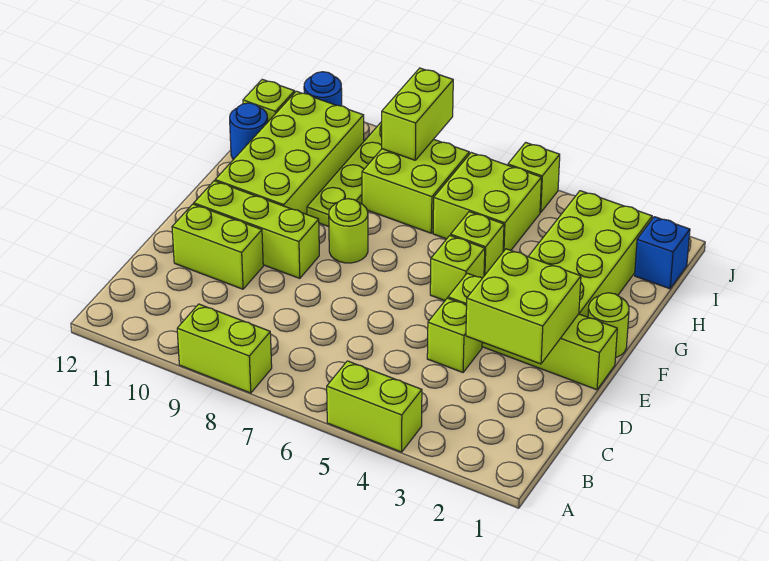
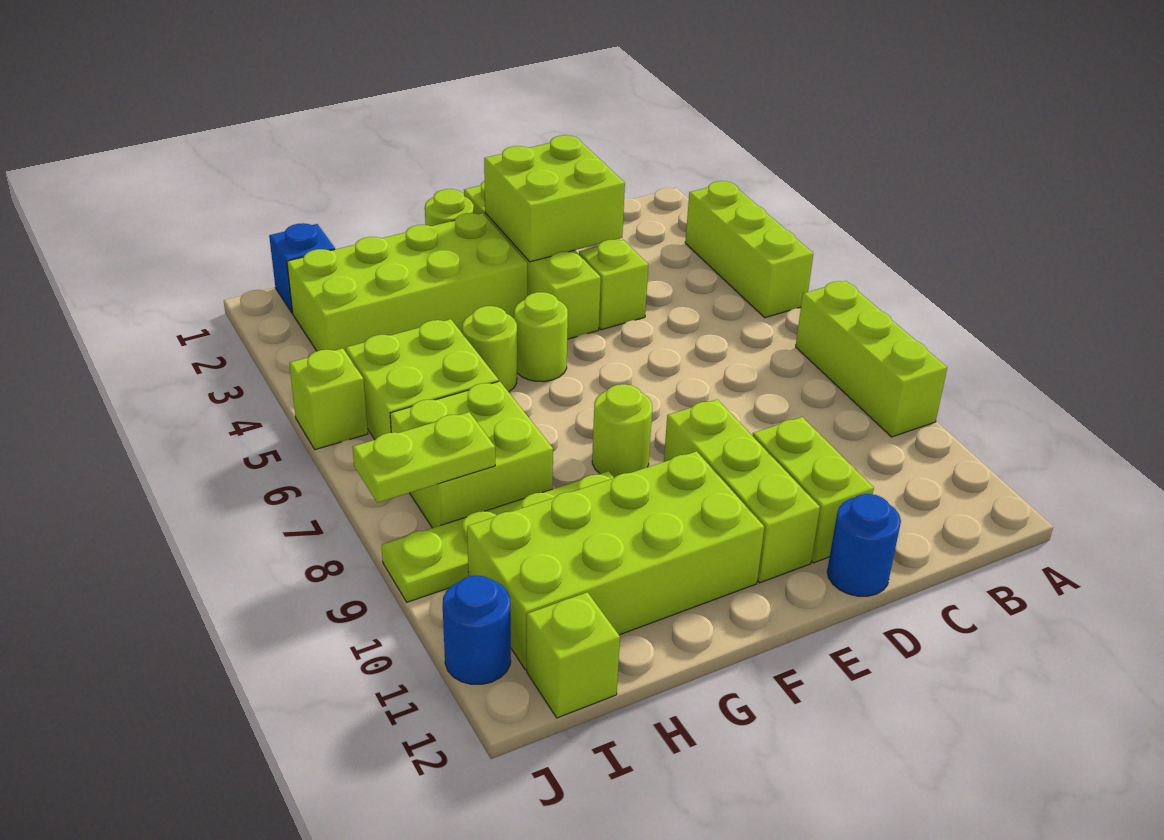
lime brick A4:A5 level 1 -> lime brick A3:A5 level 1
lime brick A8:A9 level 1 -> lime brick A7:A9 level 1
lime brick F5 level 1 -> lime round brick F5 level 1
lime brick G5 level 1 -> lime round brick G5 level 1
blue round brick H12 level 1 -> blue round brick D12 level 1
lime brick I8:J8 level 2 -> lime plate I8:J8 level 2

